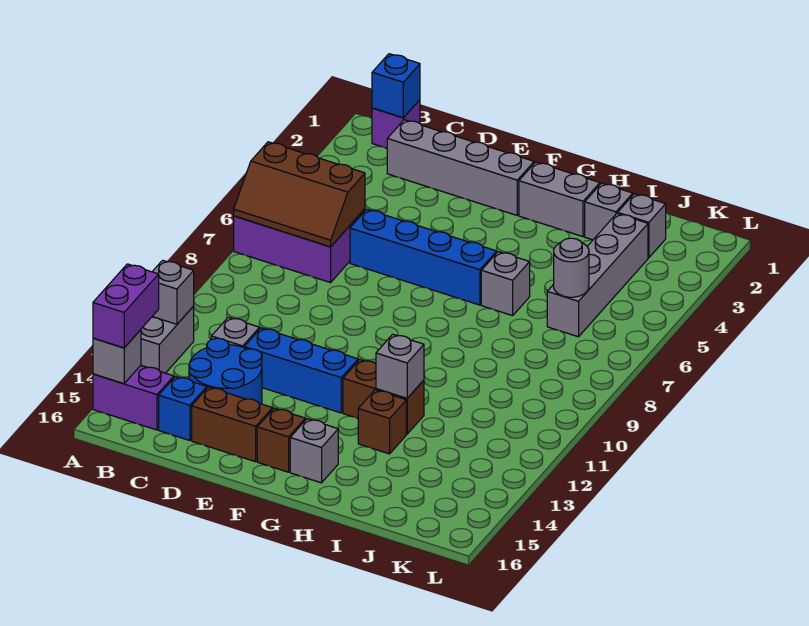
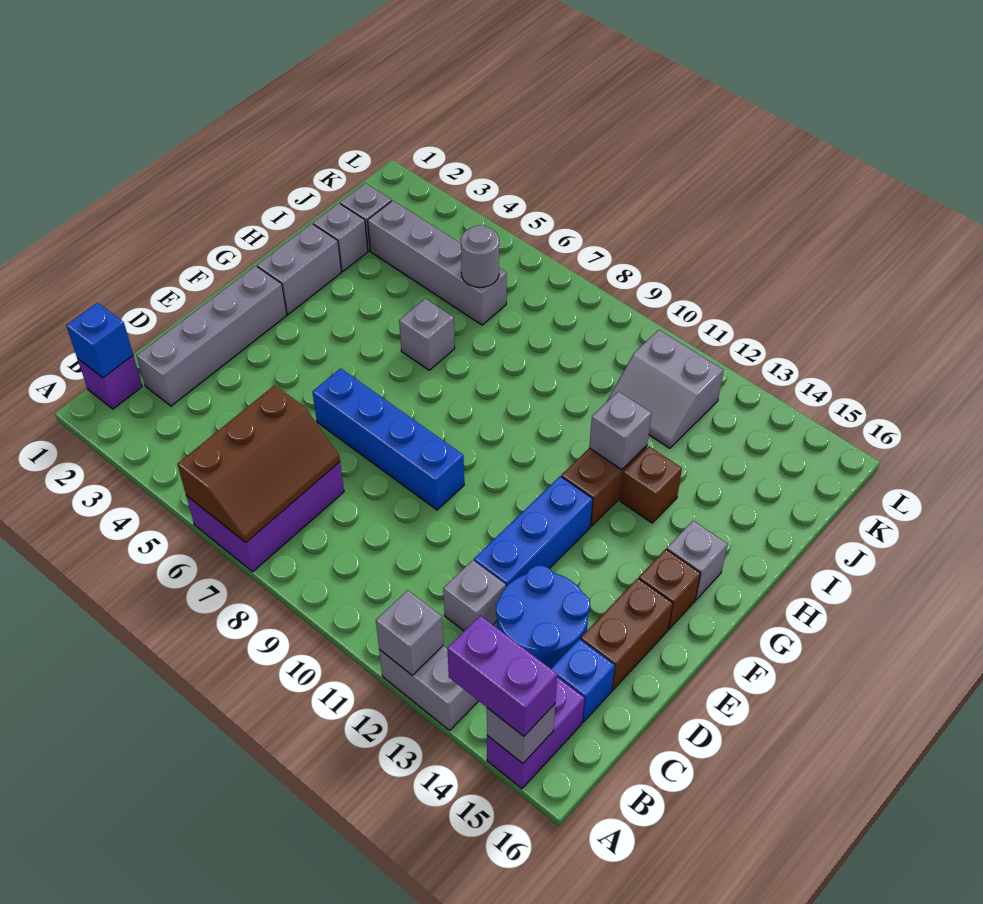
blue brick D6:G6 level 1 -> blue brick E6:E9 level 1
none -> grey slope J11:K12 level 1 top K

